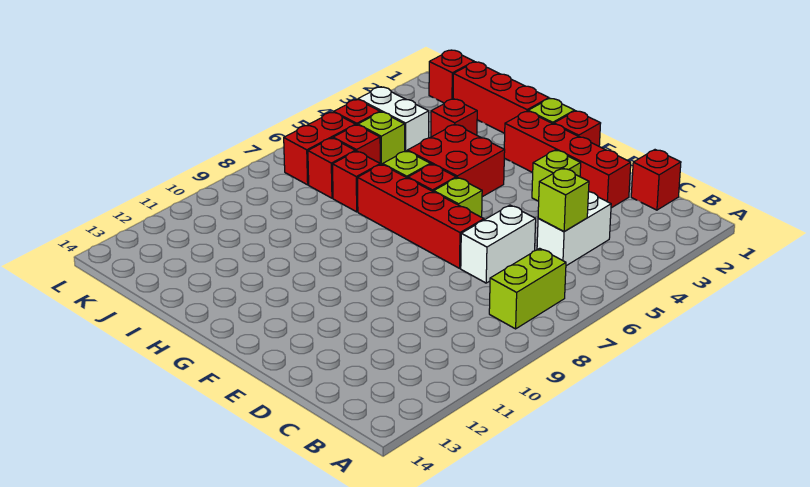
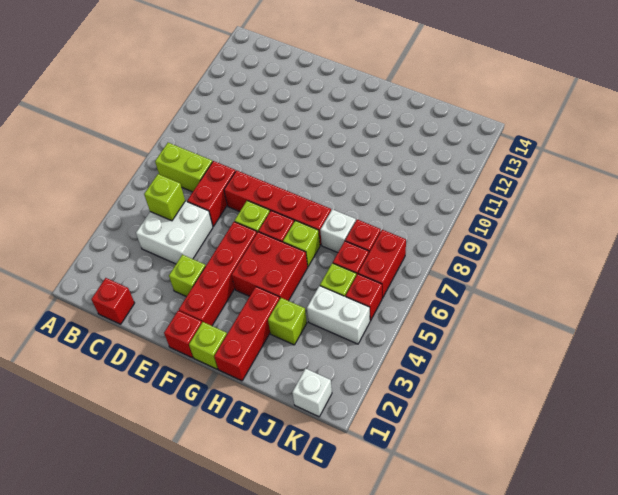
lime brick B7:B8 level 1 -> lime brick B7:C7 level 1
white brick C4:C5 level 1 -> white brick C4:D5 level 1
red brick D2:G2 level 1 -> red brick F2:F5 level 1
white brick D6:D7 level 1 -> red brick D6:D7 level 1
red brick H1:J1 level 1 -> red brick H1:H3 level 1
red brick I3 level 1 -> lime brick I3 level 1
red brick I7 level 1 -> white brick I7 level 1
red brick K1 level 1 -> white brick K1 level 1

